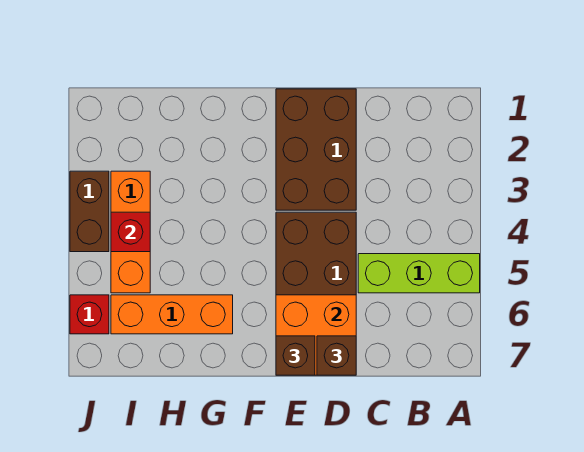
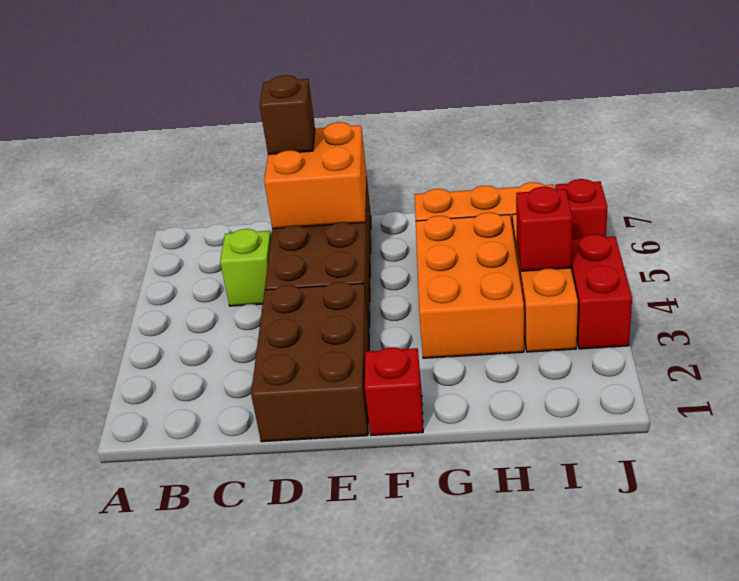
lime brick A5:C5 level 1 -> lime brick C5 level 1
brown brick E7 level 3 -> none
none -> red brick F1 level 1
none -> orange brick G3:H5 level 1
brown brick J3:J4 level 1 -> red brick J3:J4 level 1

